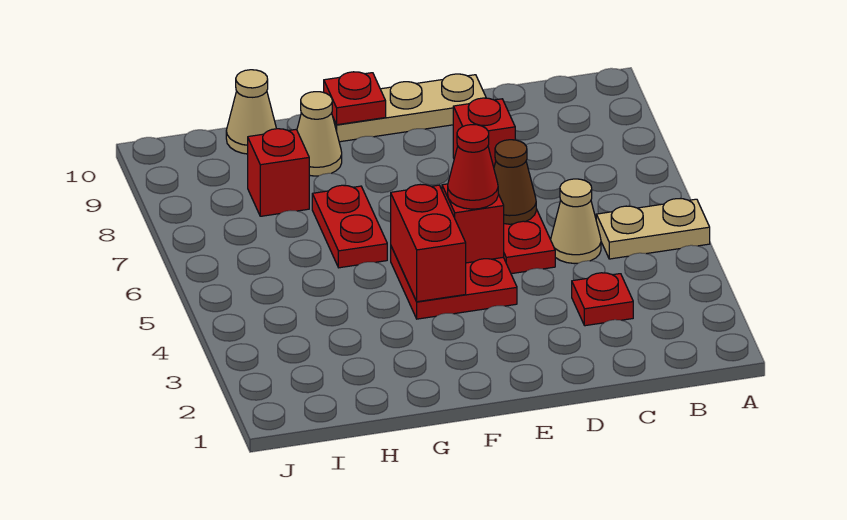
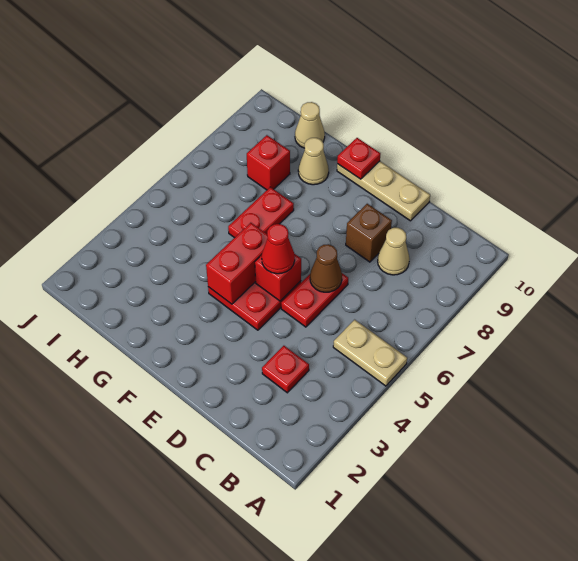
tan cone C5 level 1 -> tan cone C8 level 1
red brick D8 level 1 -> brown brick D8 level 1

